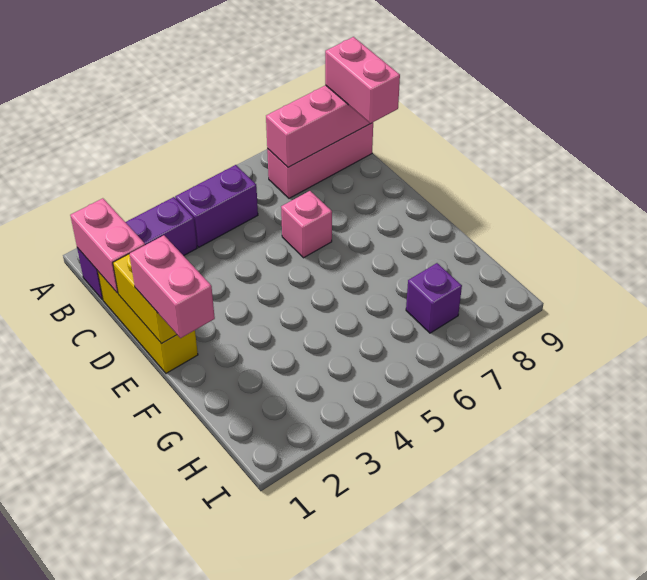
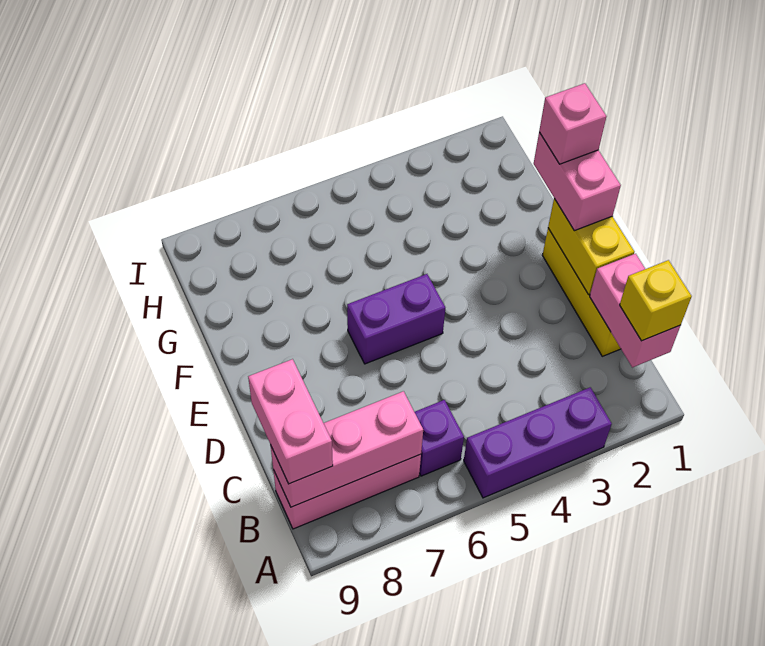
purple brick B1:B3 level 1 -> purple brick A3:A5 level 1
none -> yellow brick B1 level 3
purple brick B4:B5 level 1 -> purple brick E5:E6 level 1
pink brick D6 level 1 -> pink brick F1 level 4
purple brick H7 level 1 -> purple brick B6 level 1

